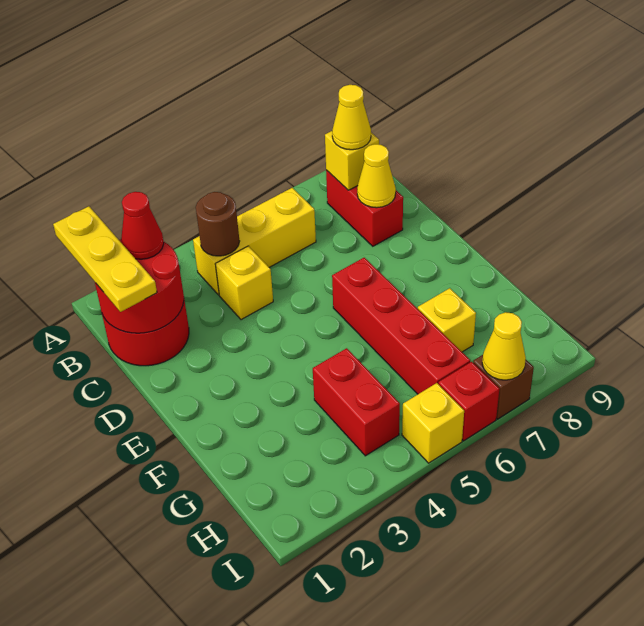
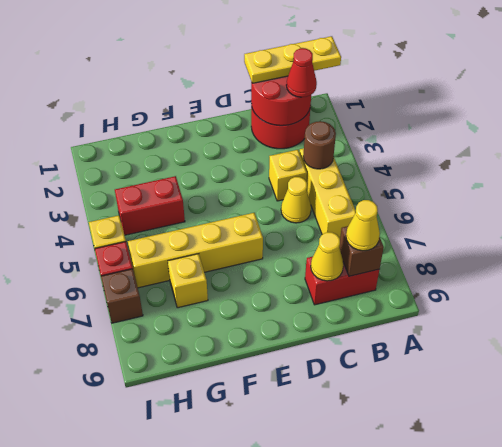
yellow brick B8 level 2 -> brown brick B8 level 2
red brick E6:H6 level 1 -> yellow brick E6:H6 level 1
yellow cone I7 level 2 -> yellow cone C5 level 1

